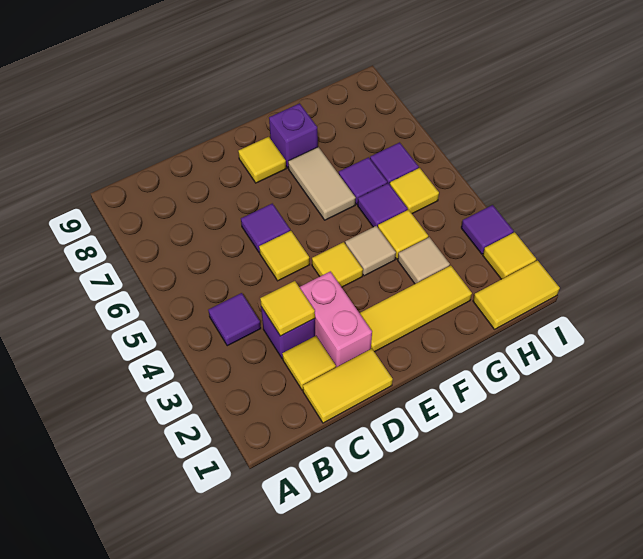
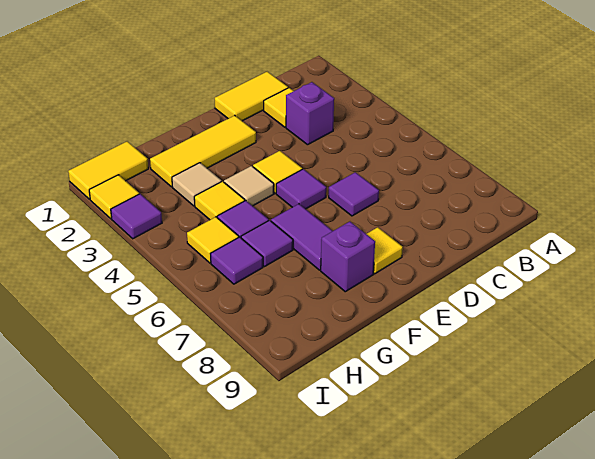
purple tile B4 level 1 -> purple tile E5 level 1
yellow tile C3 level 2 -> none
pink brick D2:D3 level 1 -> none
yellow tile D5 level 1 -> none
tan tile F6:F7 level 1 -> purple tile F6:F7 level 1

